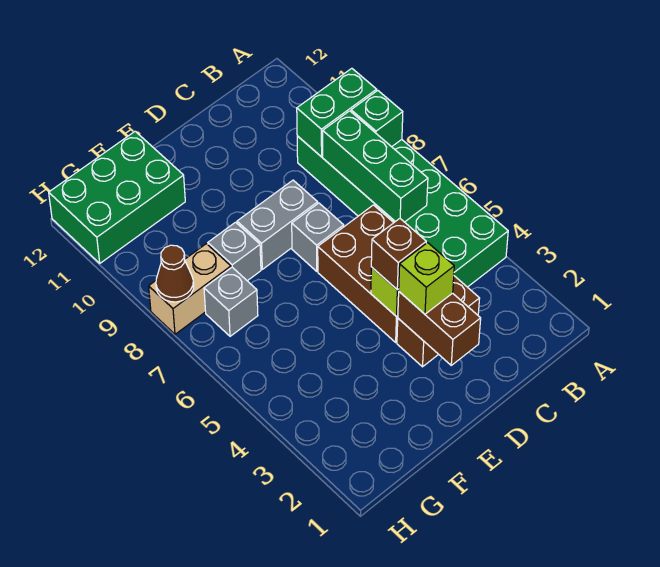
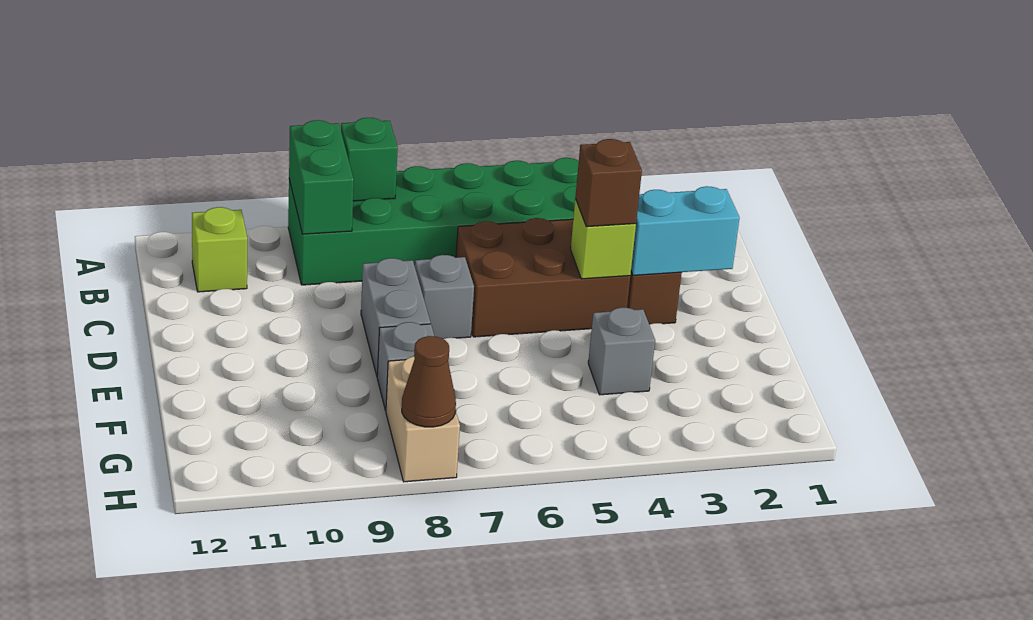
green brick B6:B8 level 2 -> none
brown brick D2:D3 level 2 -> cyan brick D2:D3 level 2
lime brick D3 level 3 -> lime brick B11 level 1
green brick F11:H12 level 1 -> none
grey brick G7 level 1 -> grey brick F4 level 1

